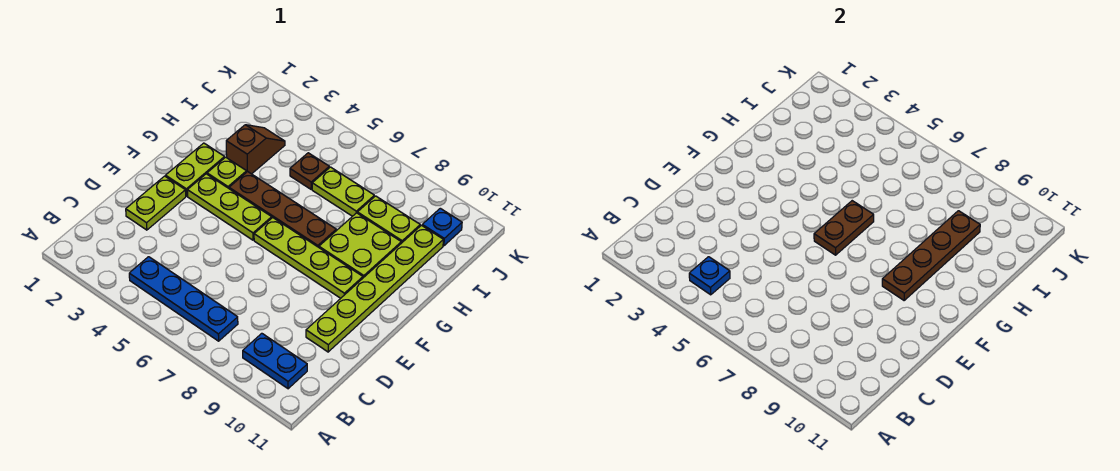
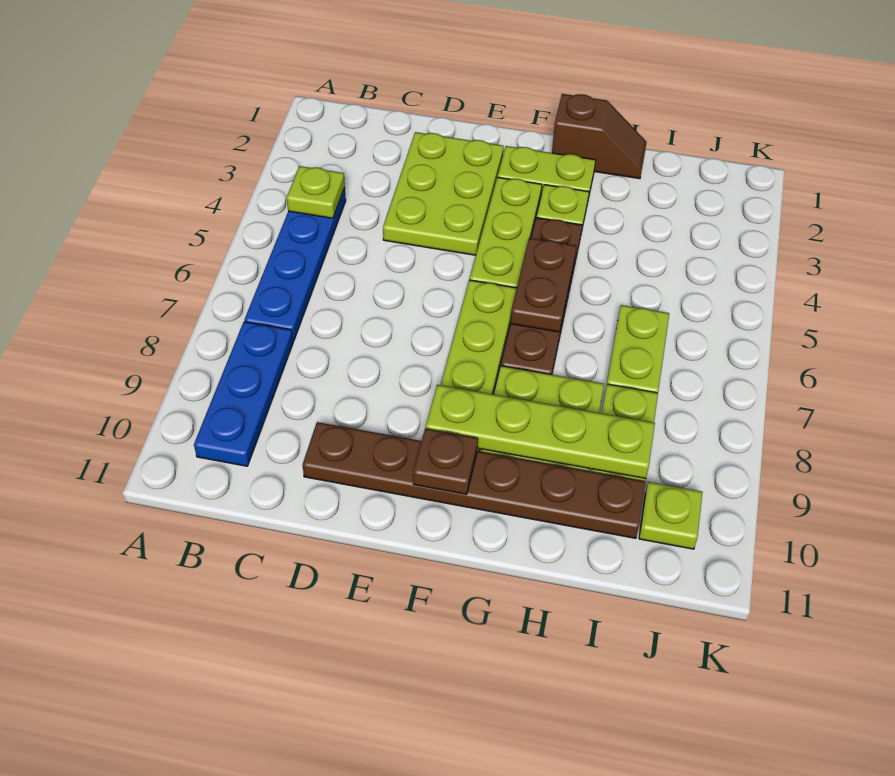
blue plate B4 level 2 -> lime plate B4 level 2
blue plate B9:B10 level 1 -> blue plate B8:B10 level 1
lime plate D2:E2 level 1 -> lime plate D2:E4 level 1
lime plate D10:I10 level 1 -> brown plate D10:I10 level 1
brown plate F6:G6 level 2 -> brown plate G5:G6 level 2
brown plate F9:I9 level 2 -> lime plate F9:I9 level 2
brown slope H3:I3 level 1 top H -> brown slope G1:H1 level 1 top G
brown plate I5 level 1 -> brown plate F10 level 2
blue plate J10 level 1 -> lime plate J10 level 1

